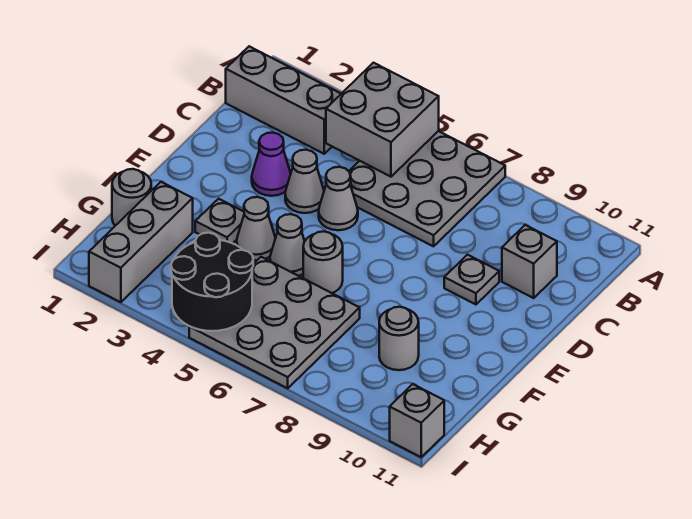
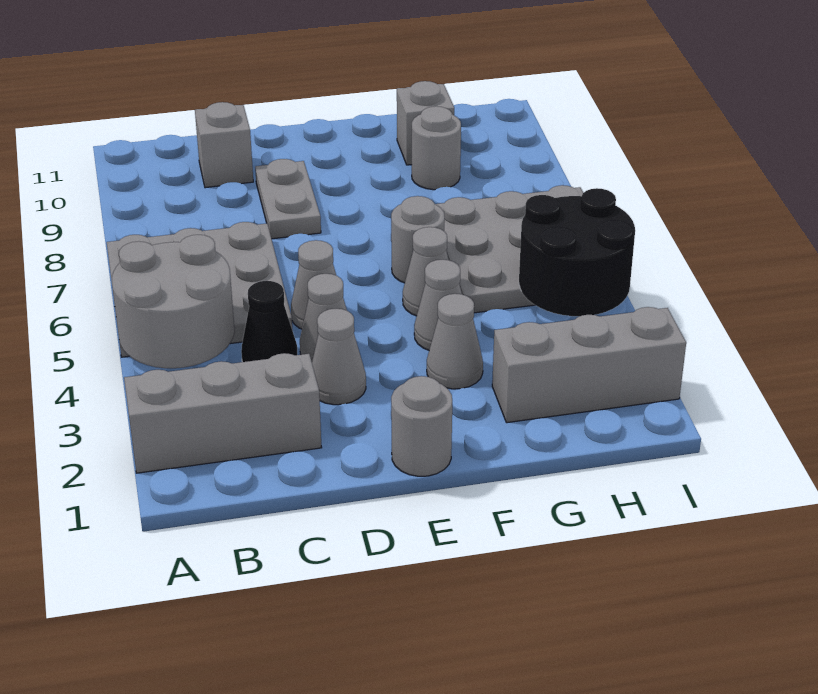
grey brick A4:B5 level 2 -> grey round brick A4:B5 level 2
grey brick B1:B3 level 1 -> grey brick A2:C2 level 1
none -> black cone C4 level 1
purple cone D3 level 1 -> grey cone D3 level 1
grey plate D9 level 1 -> grey plate D8:D9 level 1
grey plate F3 level 1 -> grey cone F3 level 1
grey round brick G1 level 1 -> grey round brick E1 level 1
grey brick I11 level 1 -> grey brick G10 level 1

